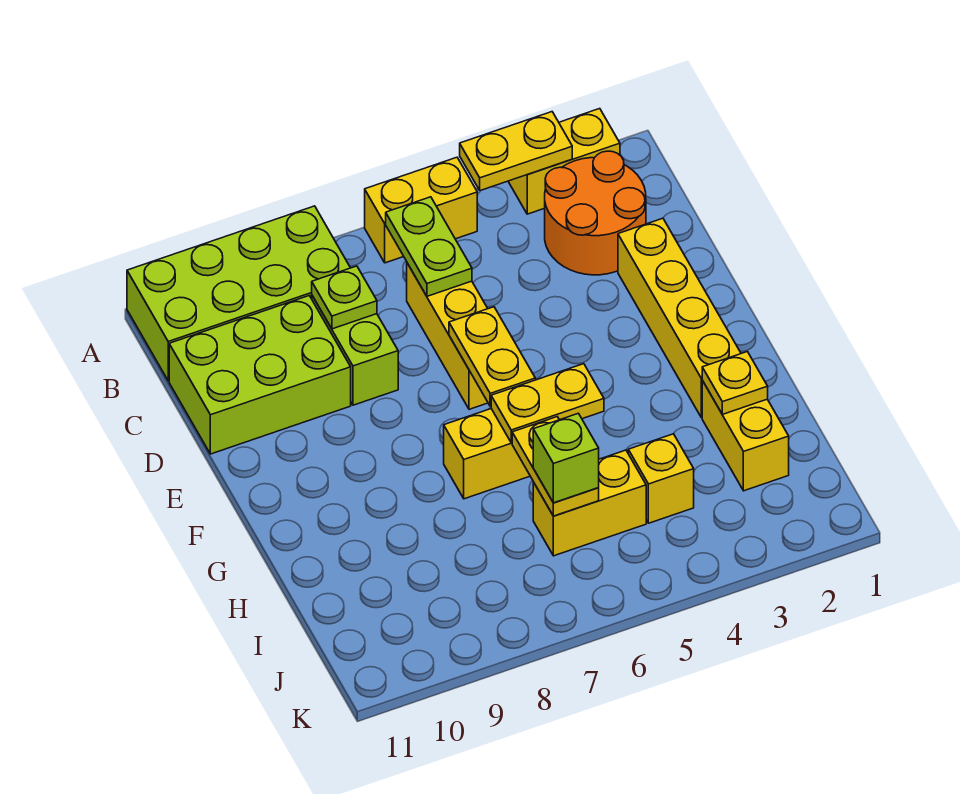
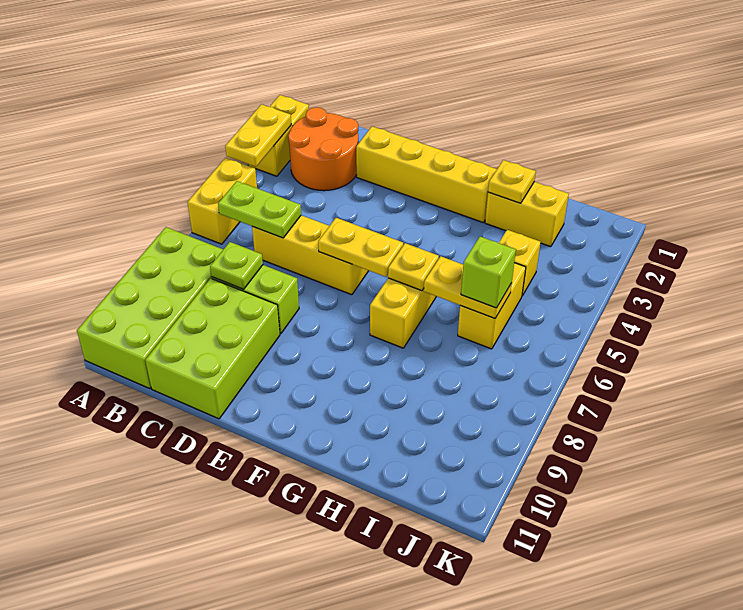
yellow plate G5:G6 level 2 -> yellow plate G6 level 2

